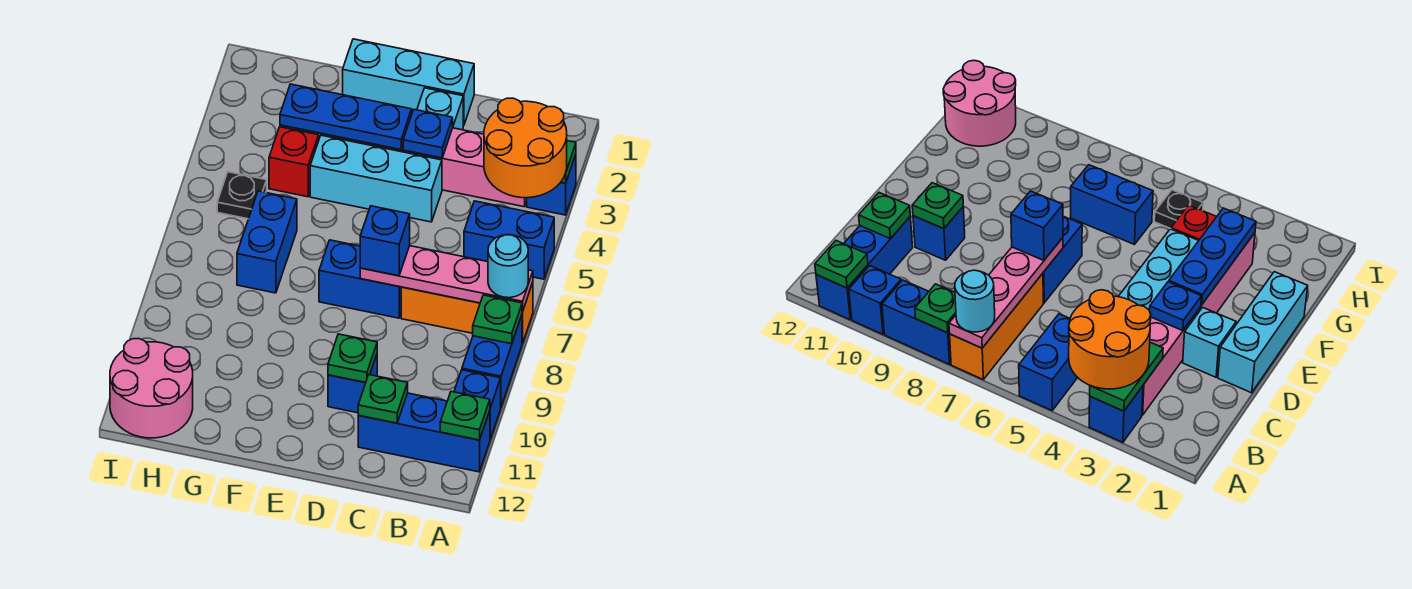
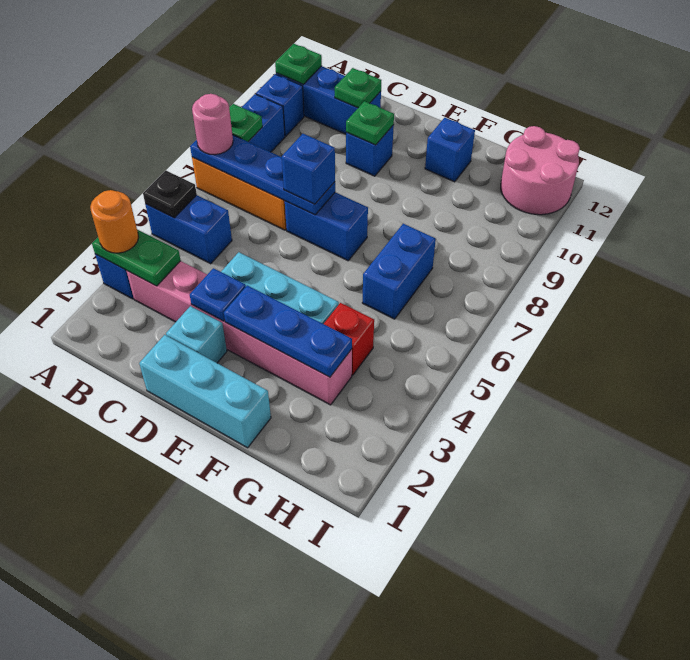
orange round brick A3:B4 level 3 -> orange round brick A3 level 3
pink plate A7:D7 level 2 -> blue plate A7:D7 level 2
cyan round brick A7 level 3 -> pink round brick A7 level 3
none -> blue brick F11 level 1
black plate H5 level 1 -> black plate A5 level 2

